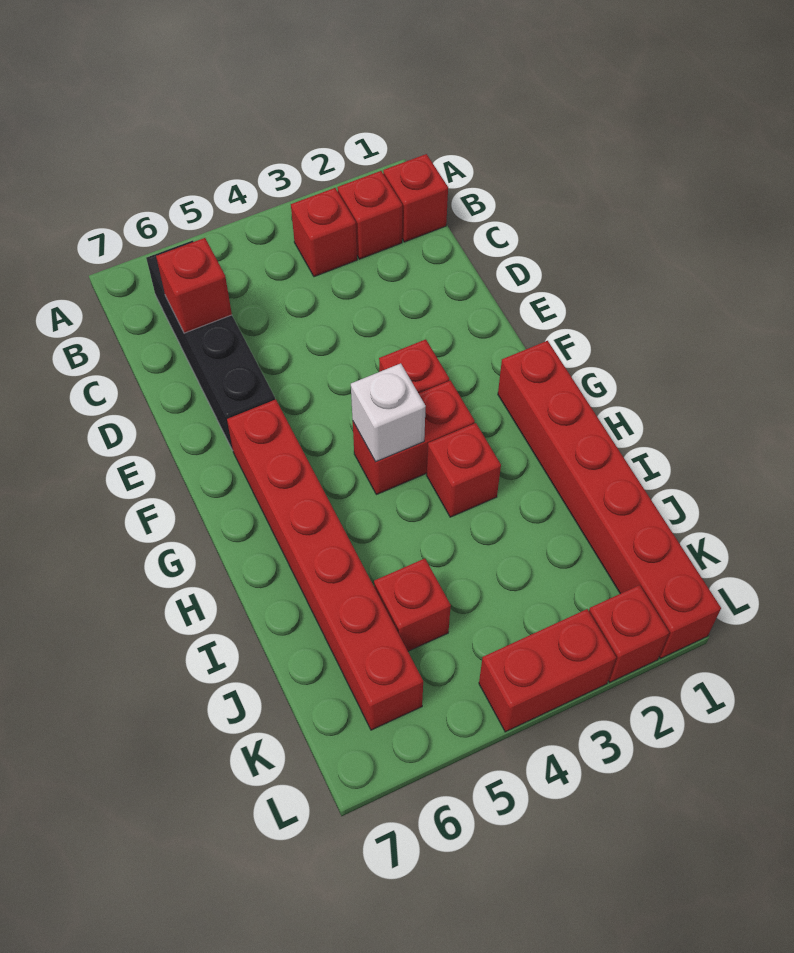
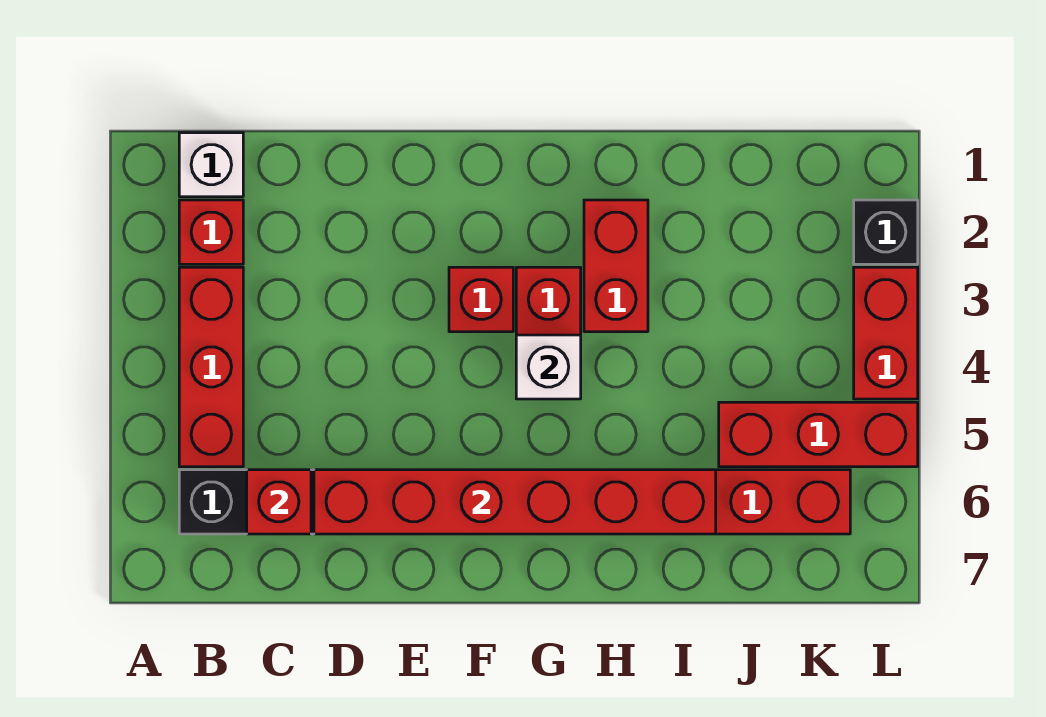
red brick B1 level 1 -> white brick B1 level 1
red brick B3 level 1 -> red brick B3:B5 level 1
red brick G1:L1 level 1 -> red brick D6:I6 level 2
red brick H3 level 1 -> red brick H2:H3 level 1
red brick J5 level 1 -> red brick J5:L5 level 1
red brick L2 level 1 -> black brick L2 level 1

